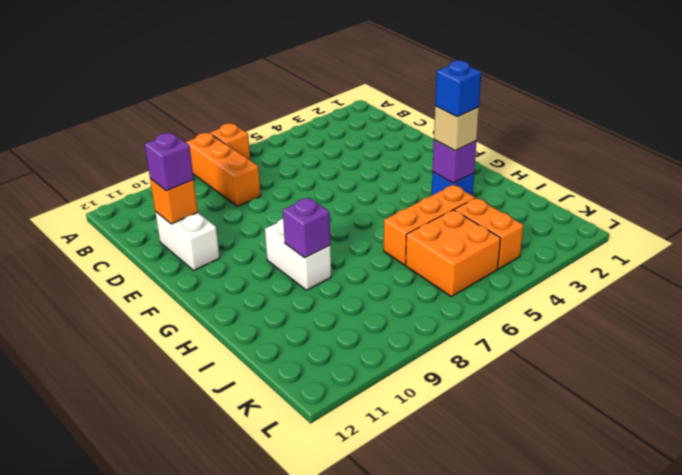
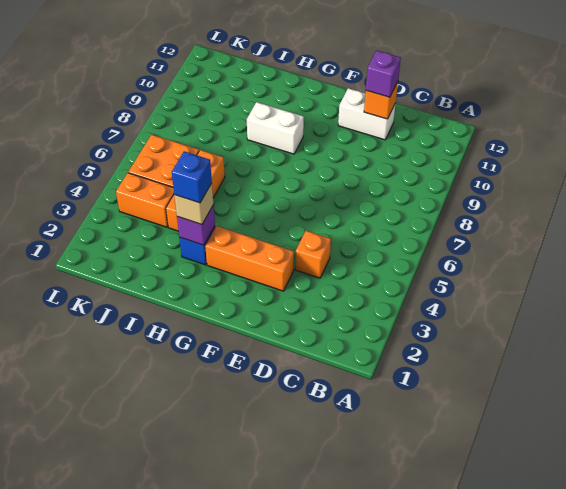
orange brick A7 level 1 -> orange brick D4 level 1
orange brick A8:C8 level 1 -> orange brick E3:G3 level 1
purple brick H9 level 2 -> none

